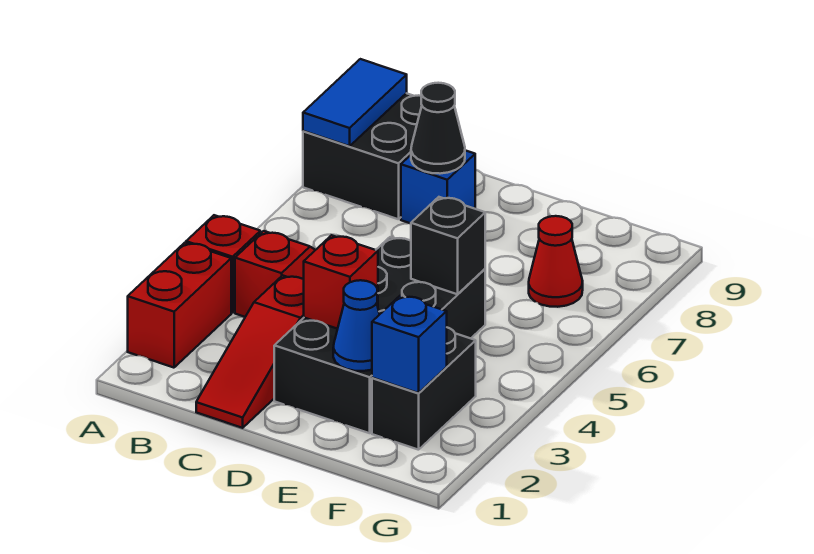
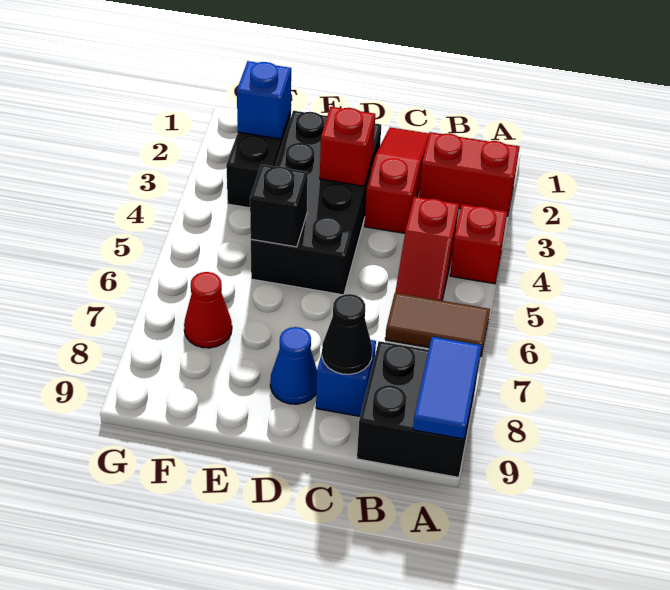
red brick A2:A3 level 1 -> red brick A2:B2 level 1
none -> brown tile A6:B6 level 1
blue cone E2 level 2 -> blue cone D8 level 1

